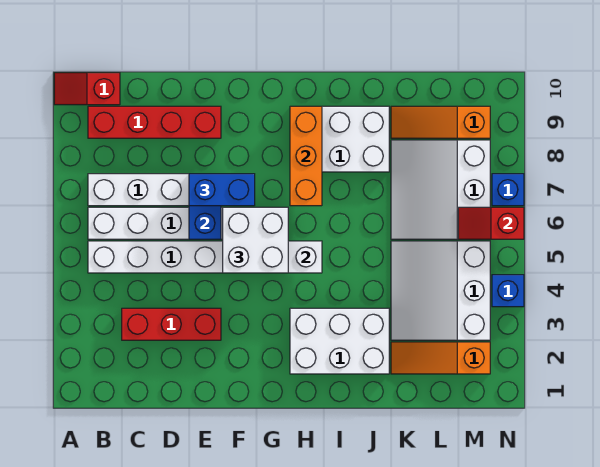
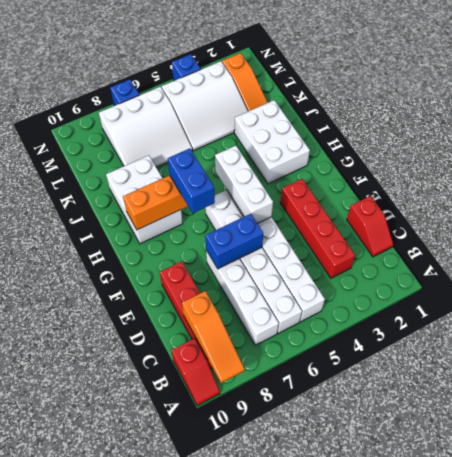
red brick C3:E3 level 1 -> red brick C3:F3 level 1
blue brick E7:F7 level 3 -> blue brick G7:H7 level 3
white brick F5:G6 level 3 -> none
orange slope K9:M9 level 1 top M -> orange slope A9:C9 level 2 top C
red slope M6:N6 level 2 top N -> red slope C1:D1 level 1 top D

